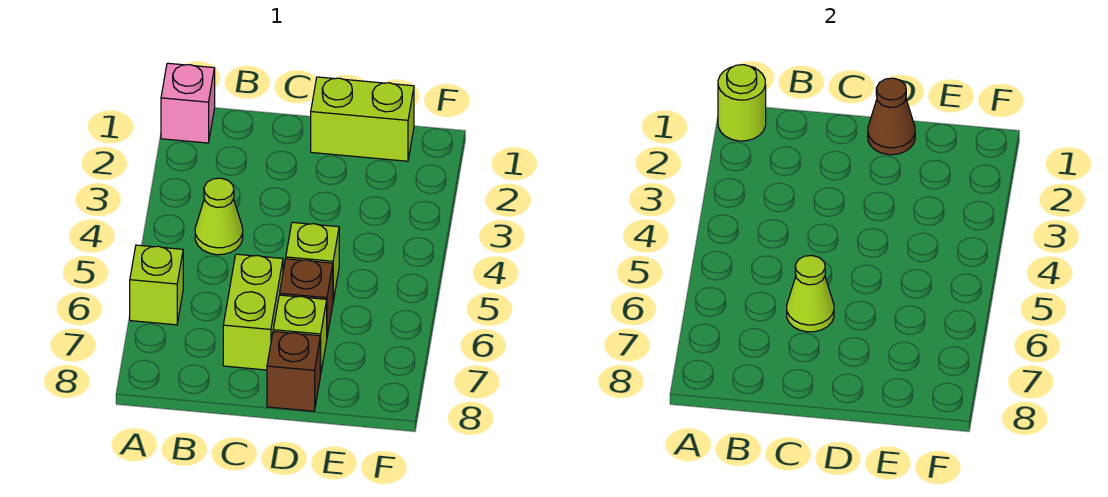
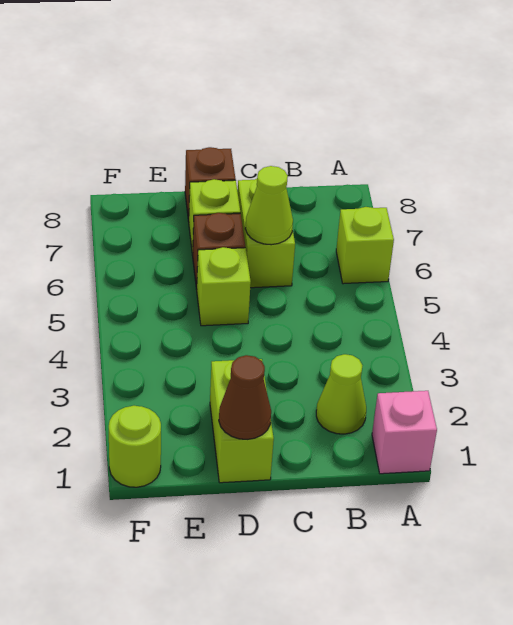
lime round brick A1 level 2 -> lime round brick F1 level 1
lime cone B4 level 1 -> lime cone B2 level 1
lime brick D1:E1 level 1 -> lime brick D1:D2 level 1

